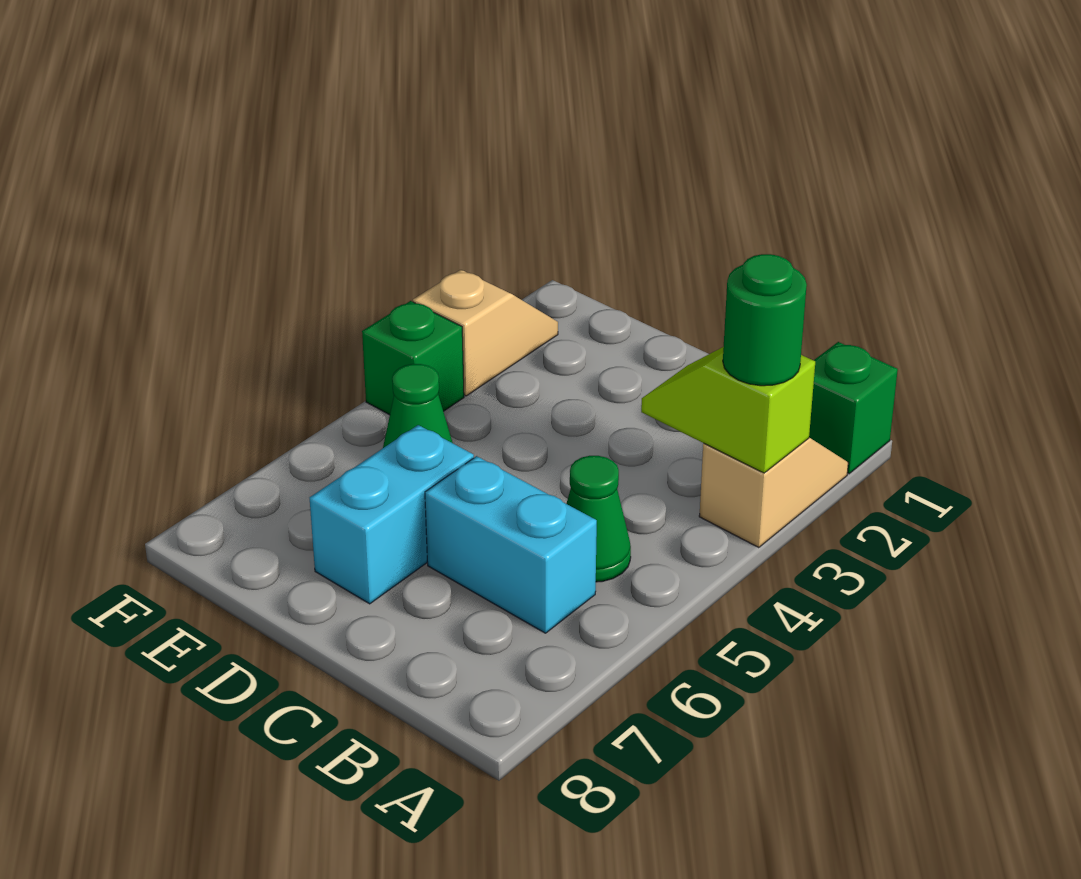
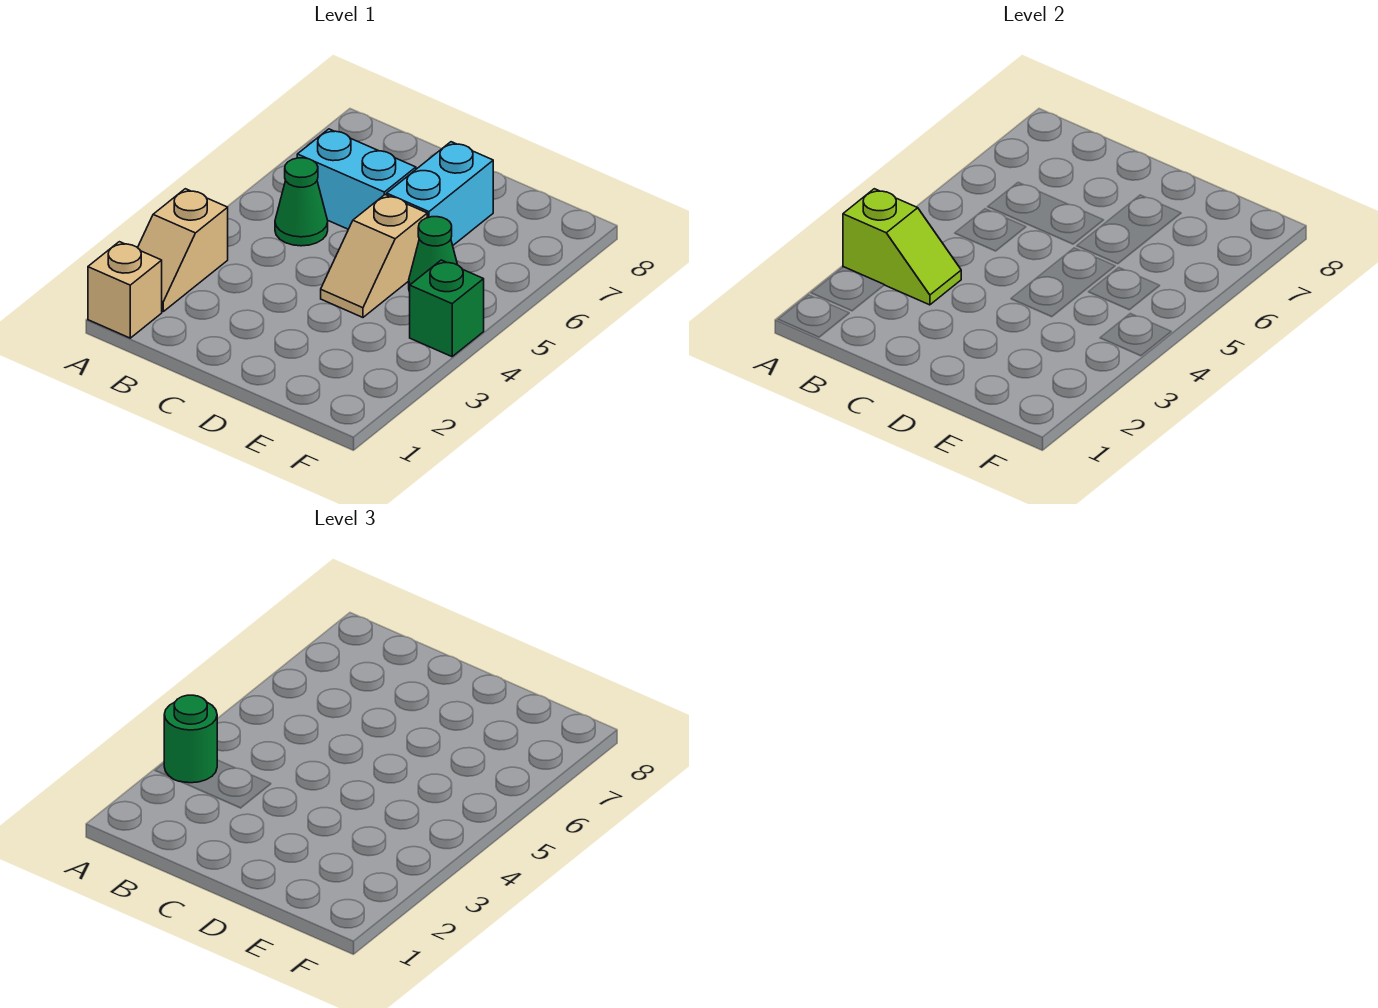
green brick A1 level 1 -> tan brick A1 level 1
tan slope F2:F3 level 1 top 3 -> tan slope D4:D5 level 1 top 5

